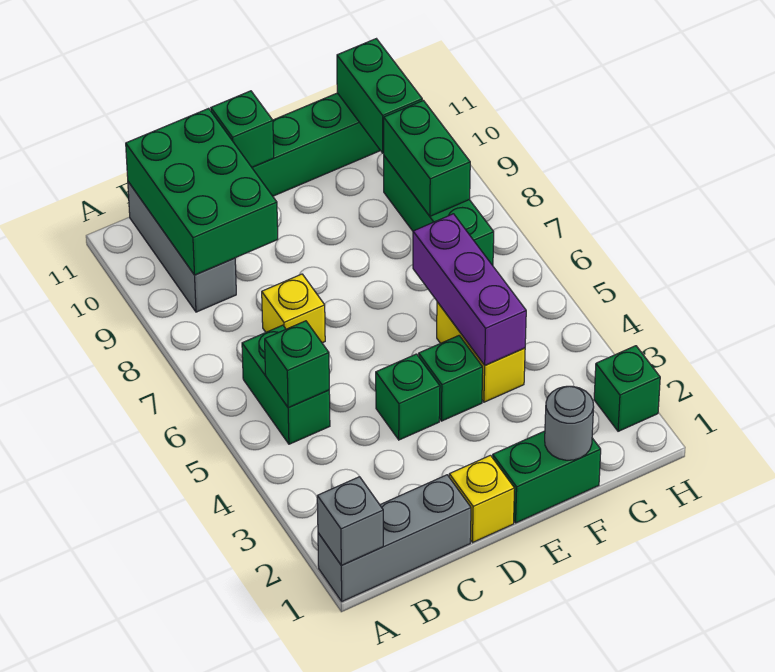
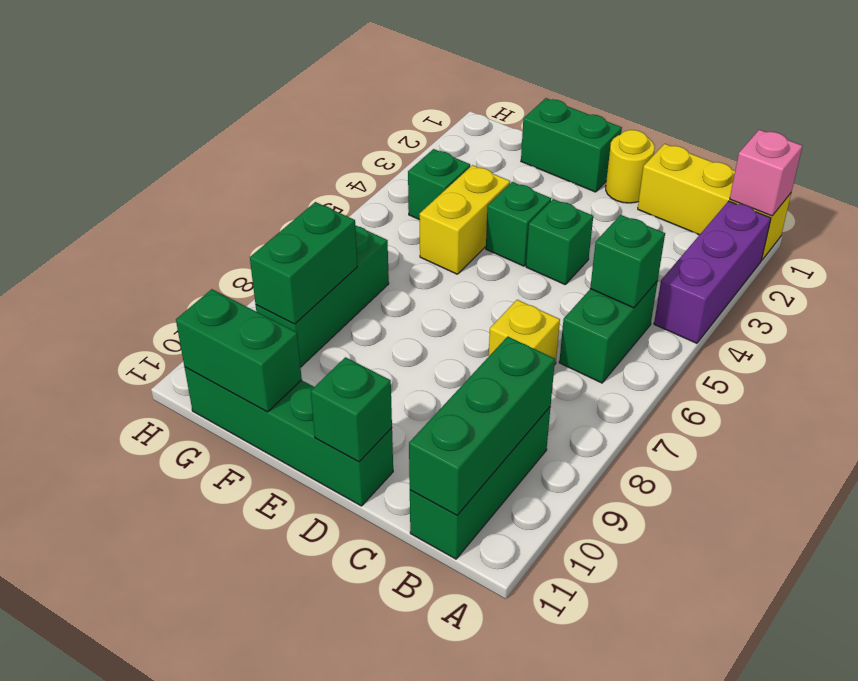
grey brick A1:C1 level 1 -> yellow brick A1:C1 level 1
grey brick A1 level 2 -> pink brick A1 level 2
grey brick B9:B11 level 1 -> green brick B9:B11 level 1
green brick B9:C11 level 2 -> green brick B9:B11 level 2
yellow brick D1 level 1 -> yellow round brick D1 level 1
grey round brick F1 level 2 -> none
purple brick F4:F6 level 2 -> purple brick A2:A4 level 1
green brick G10:G11 level 2 -> green brick F11:G11 level 2
green brick H2 level 1 -> green brick G4 level 1

